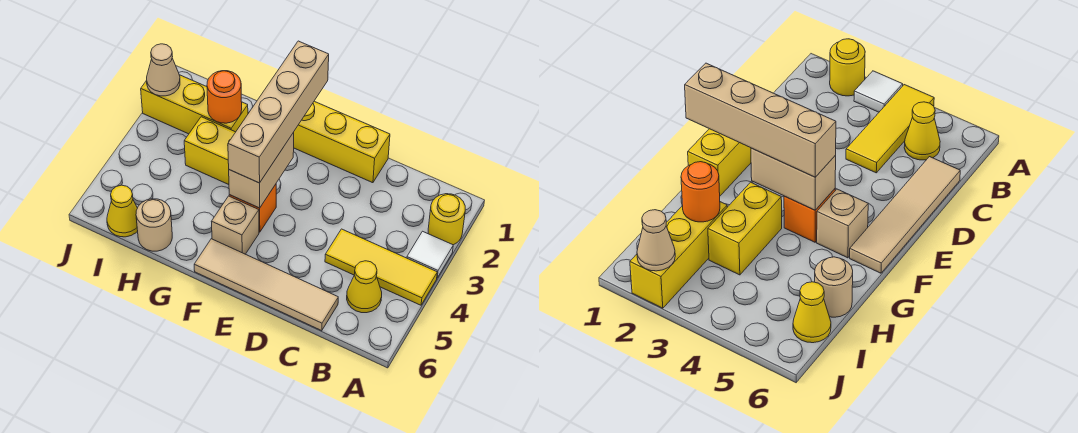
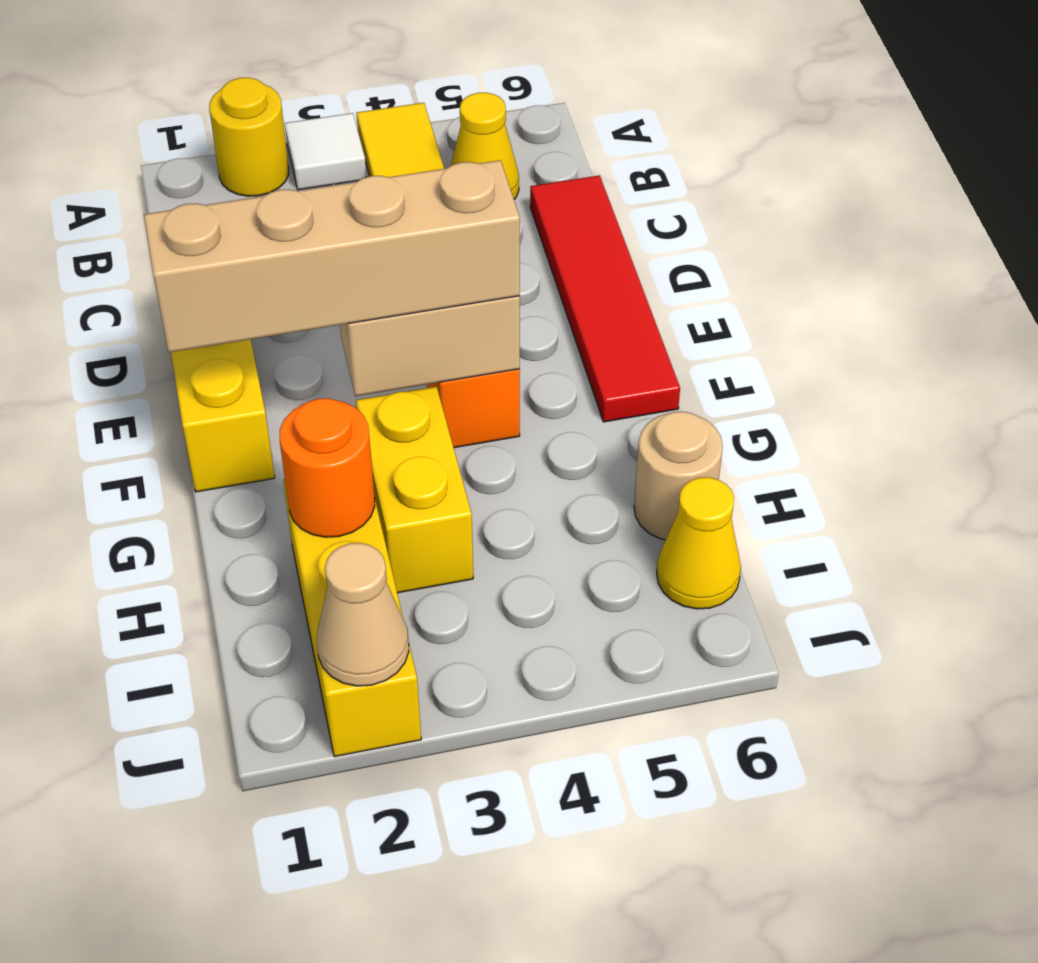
tan tile C6:F6 level 1 -> red tile C6:F6 level 1
tan brick F5 level 1 -> none

